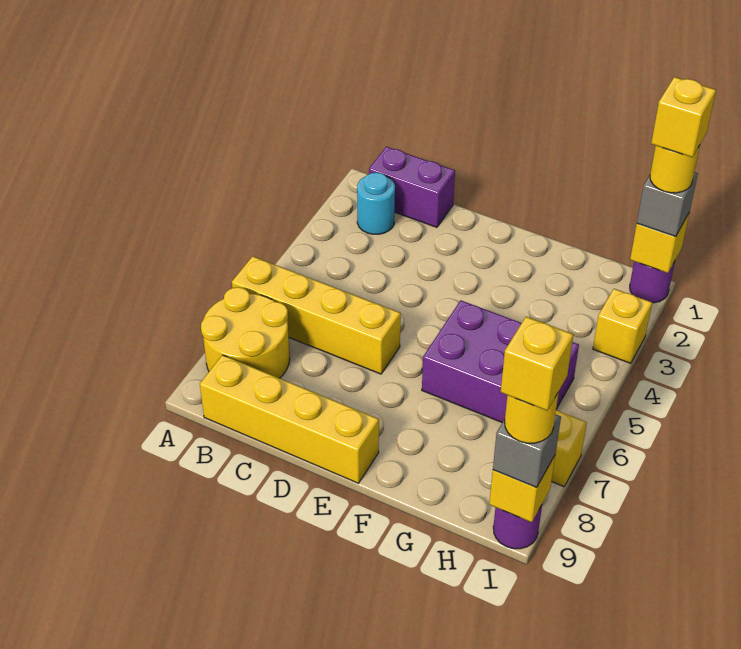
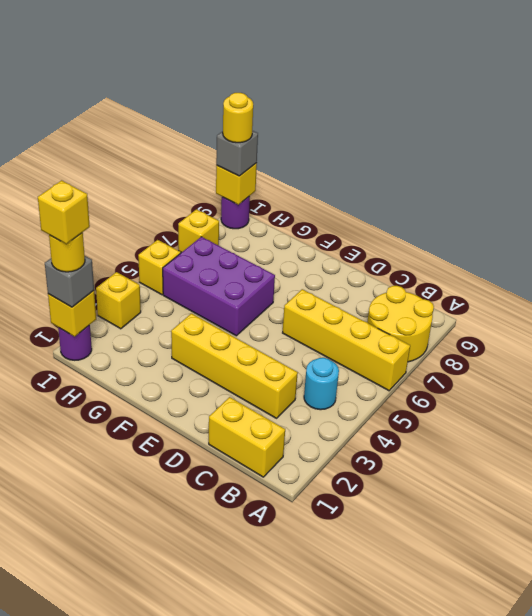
purple brick B1:C1 level 1 -> yellow brick B1:C1 level 1
cyan round brick B2 level 1 -> cyan round brick B4 level 1
yellow brick B9:E9 level 1 -> yellow brick C3:F3 level 1
yellow brick I9 level 5 -> yellow brick I5 level 1

